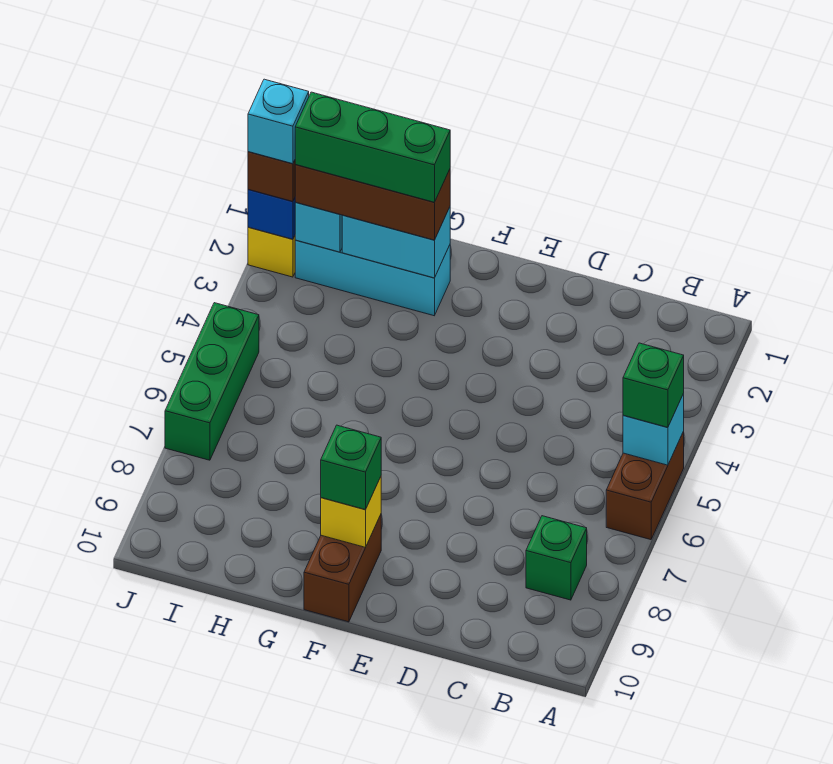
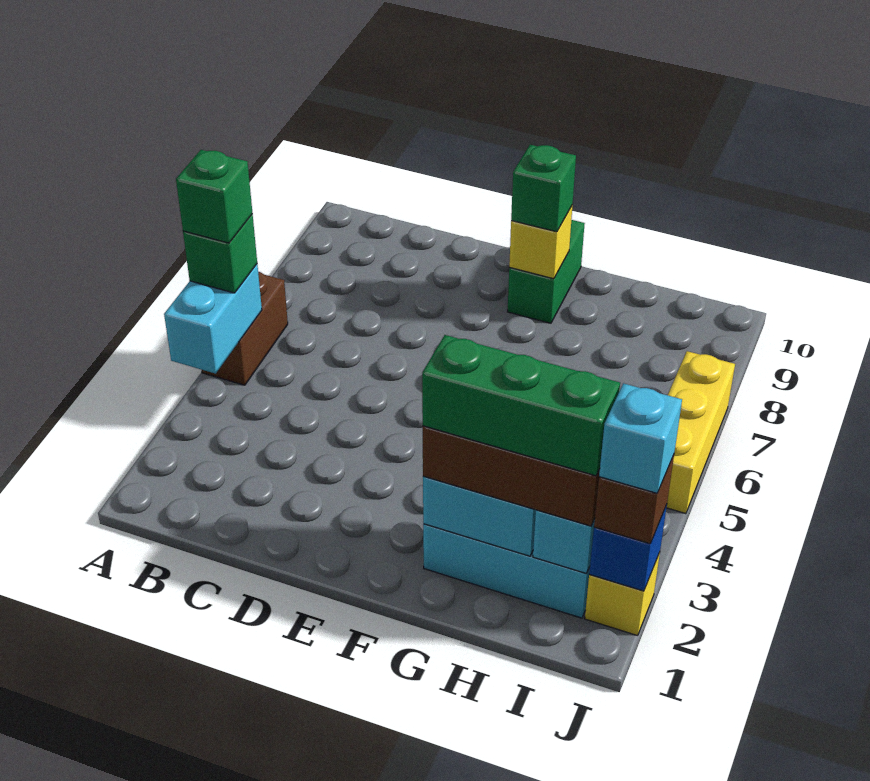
cyan brick A5 level 2 -> cyan brick A4:A5 level 2
green brick B8 level 1 -> green brick A5 level 4
brown brick F9:F10 level 1 -> green brick F9:F10 level 1
green brick J5:J7 level 1 -> yellow brick J5:J7 level 1

